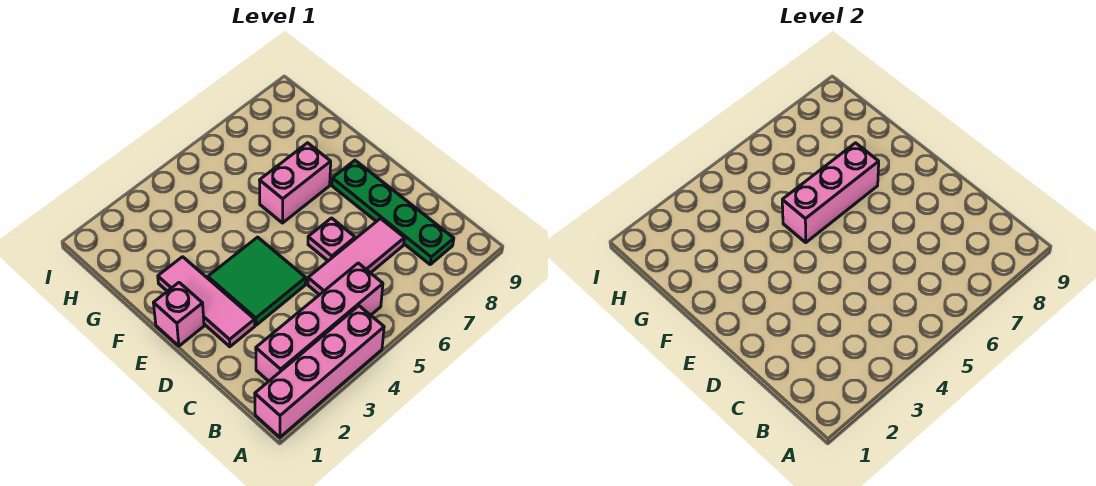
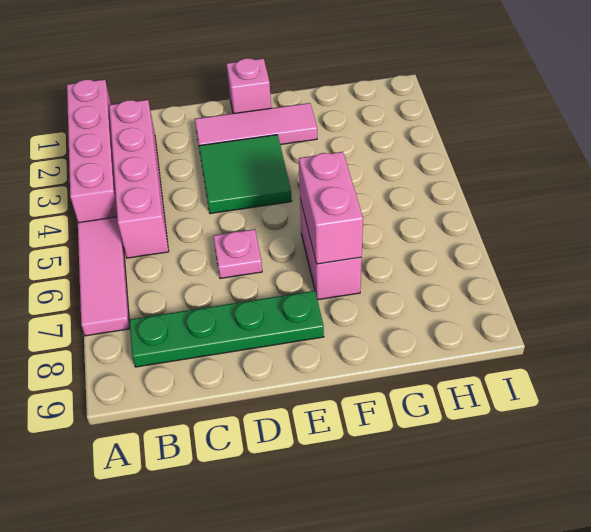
pink tile C5:C7 level 1 -> pink tile A5:A7 level 1
pink brick F5:F7 level 2 -> pink brick F6:F7 level 2

